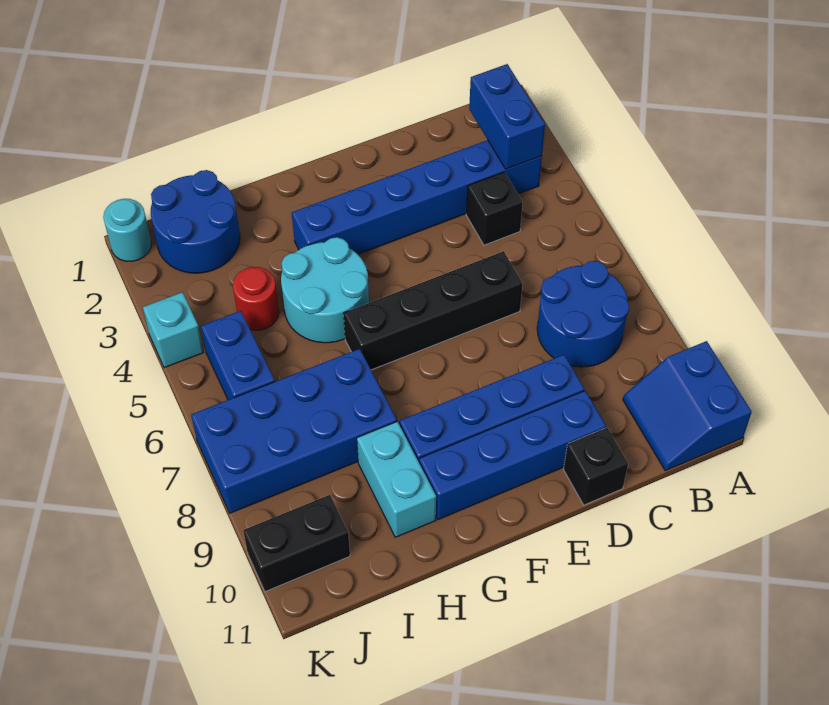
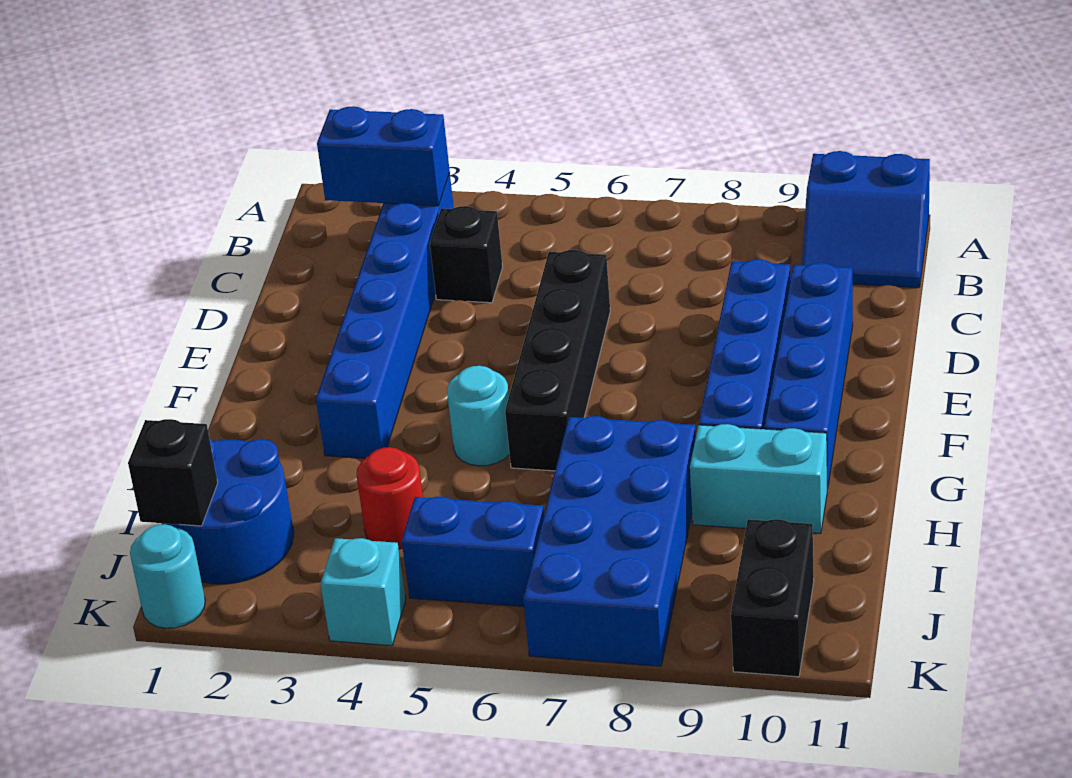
blue round brick B7:C8 level 1 -> none
black brick D11 level 1 -> black brick J1 level 2
cyan round brick G4:H5 level 1 -> cyan round brick G5 level 1

